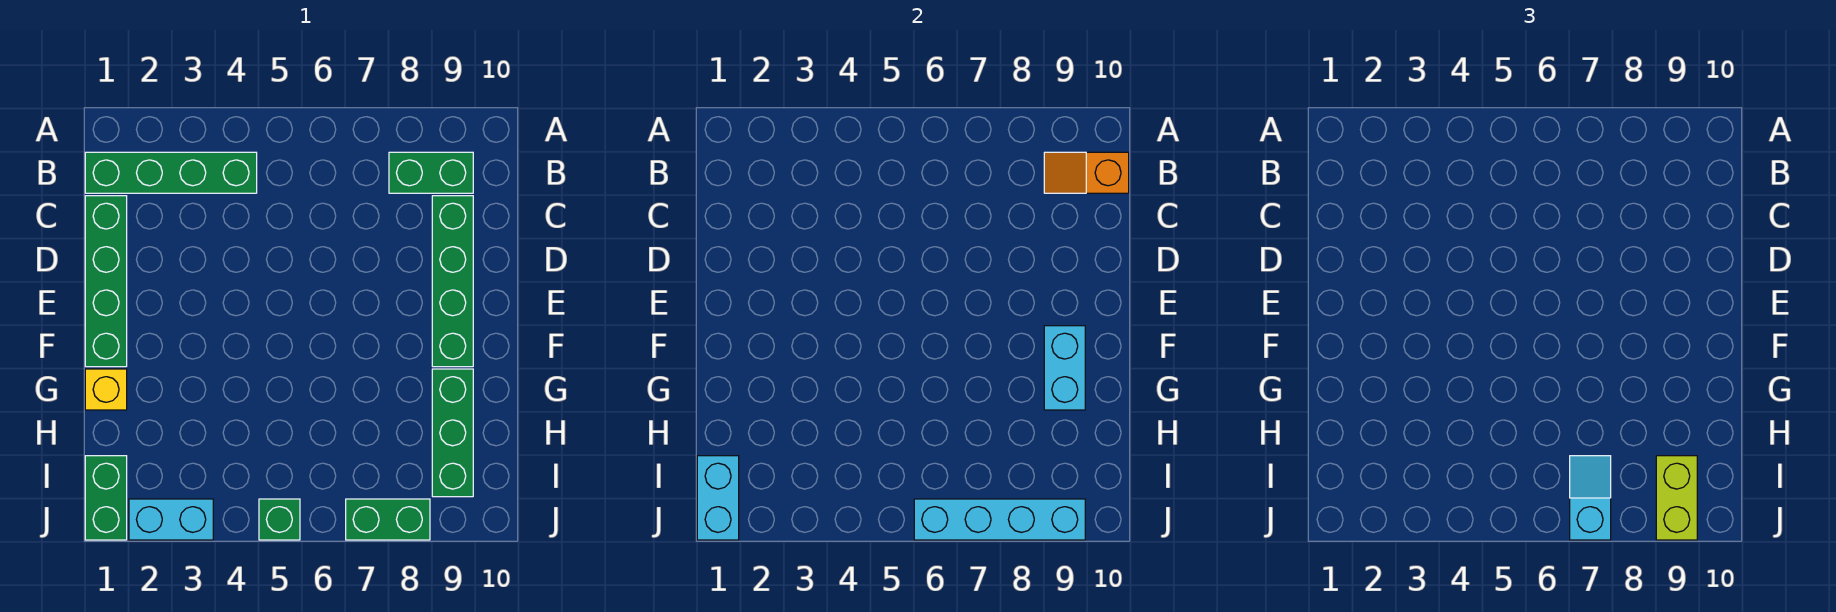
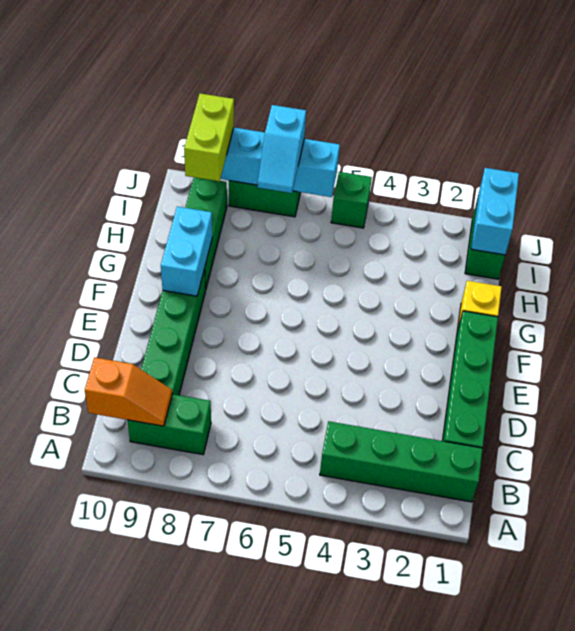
cyan brick J2:J3 level 1 -> none

